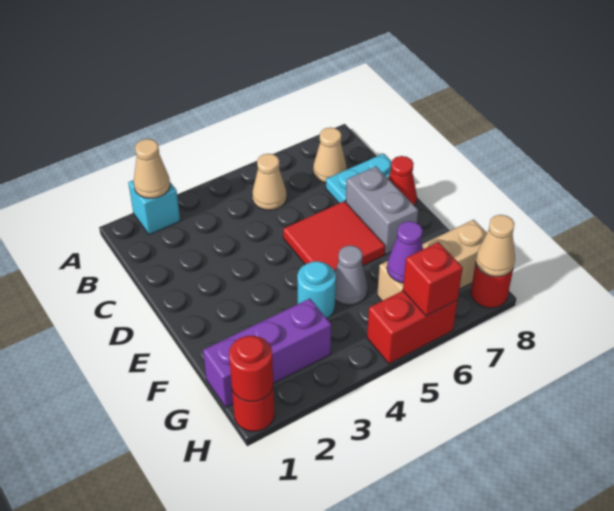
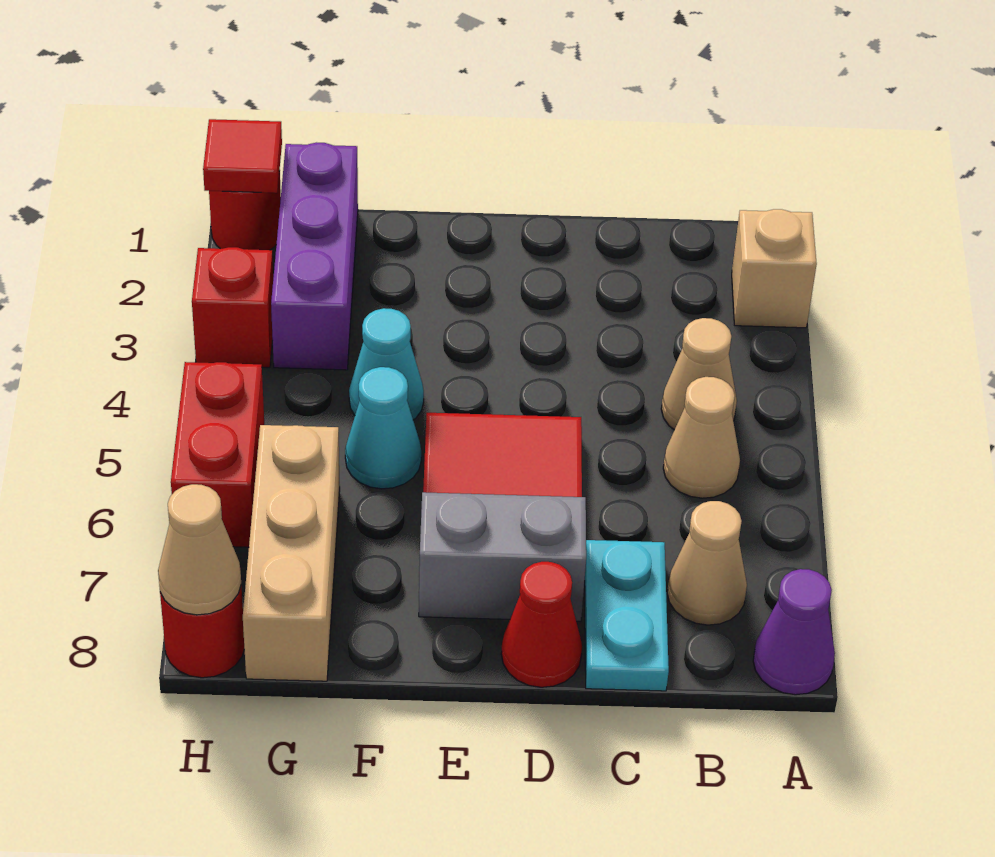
cyan brick A2 level 1 -> tan brick A2 level 1
tan cone A2 level 2 -> tan cone B4 level 1
cyan round brick F4 level 1 -> cyan cone F4 level 1
grey cone F5 level 1 -> cyan cone F5 level 1
purple cone G6 level 2 -> purple cone A8 level 1
red round brick H1 level 2 -> red tile H1 level 2
red brick H6 level 2 -> red brick H3 level 1

